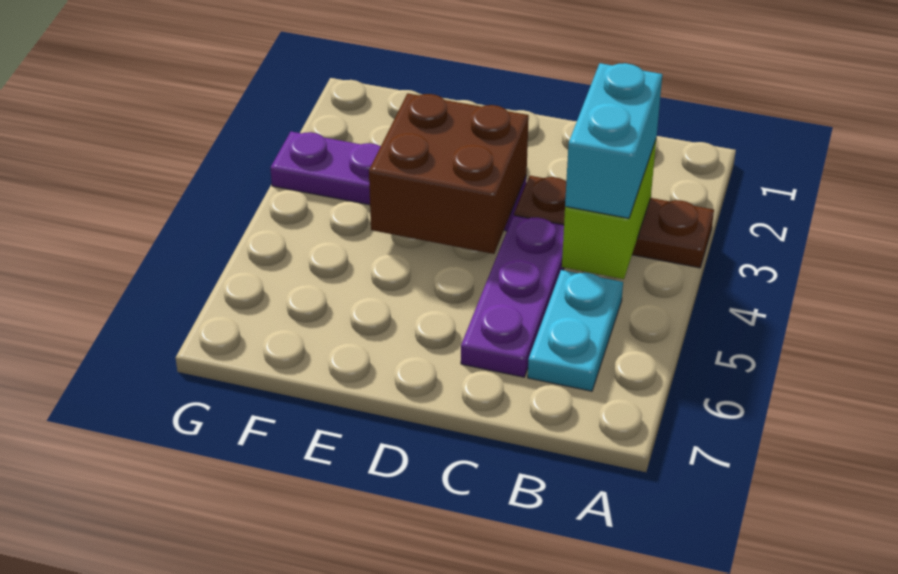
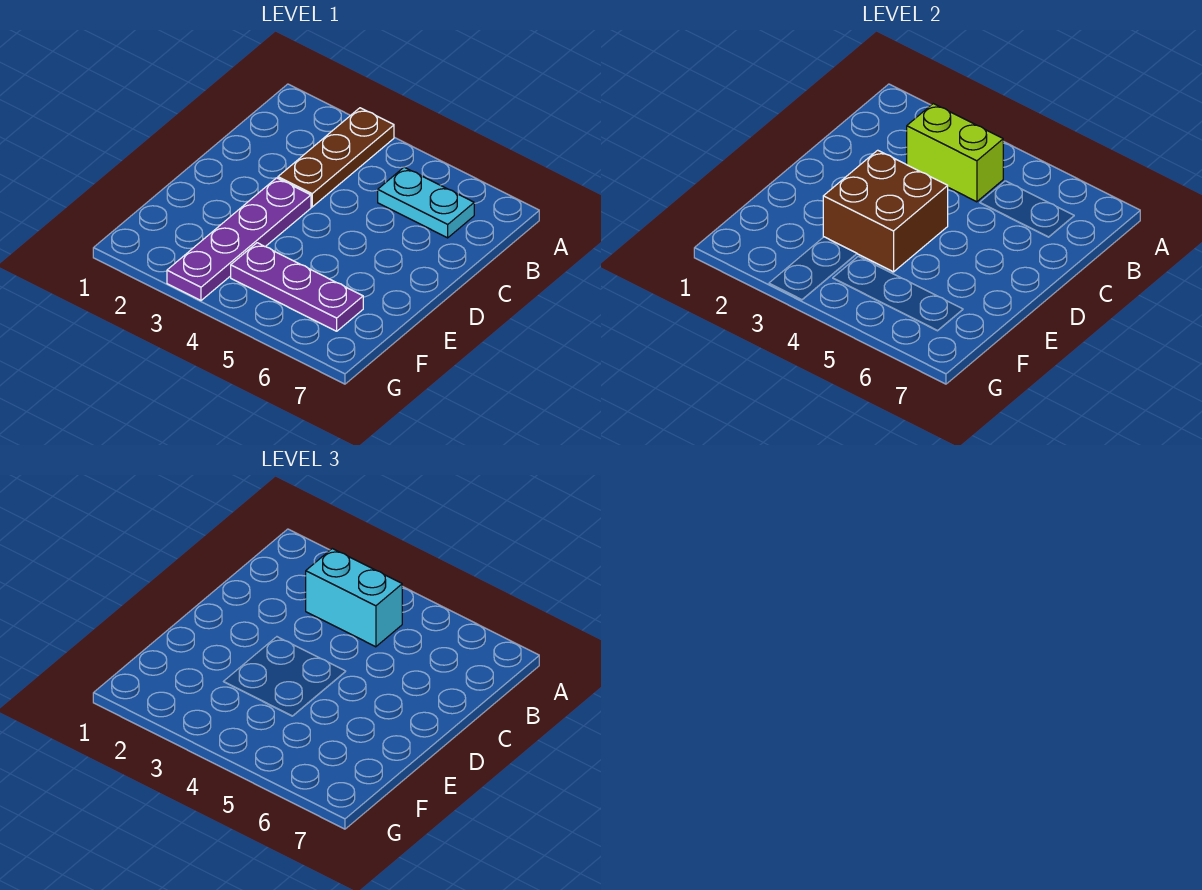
purple plate C4:C6 level 1 -> purple plate F4:F6 level 1

